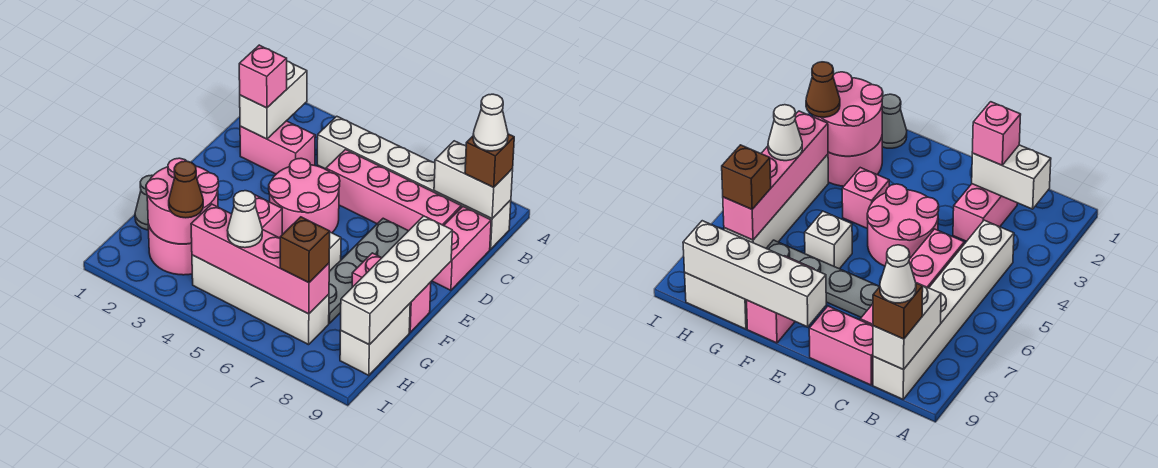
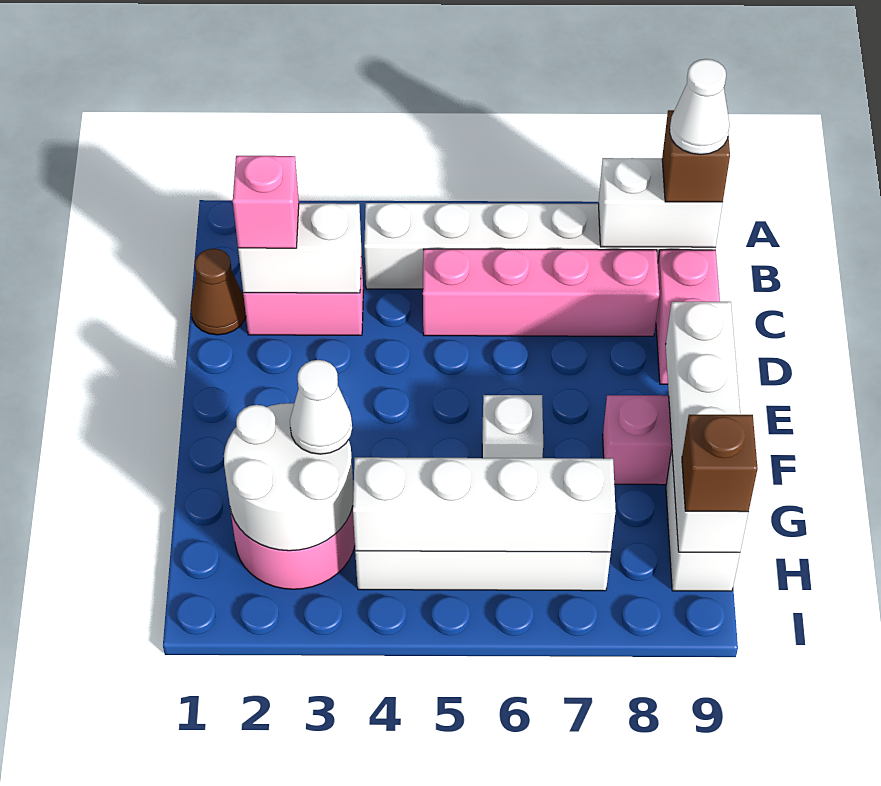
white brick B2:C2 level 2 -> white brick C2:C3 level 2
pink round brick D4:E5 level 1 -> none
grey plate D7:G7 level 1 -> none
pink brick F4 level 1 -> none
grey cone G1 level 1 -> none
pink round brick G2:H3 level 2 -> white round brick G2:H3 level 2
brown cone H3 level 3 -> brown cone C1 level 1
pink brick H4:H7 level 2 -> white brick H4:H7 level 2
white cone H5 level 3 -> white cone G3 level 3
brown brick H7 level 3 -> brown brick H9 level 3

